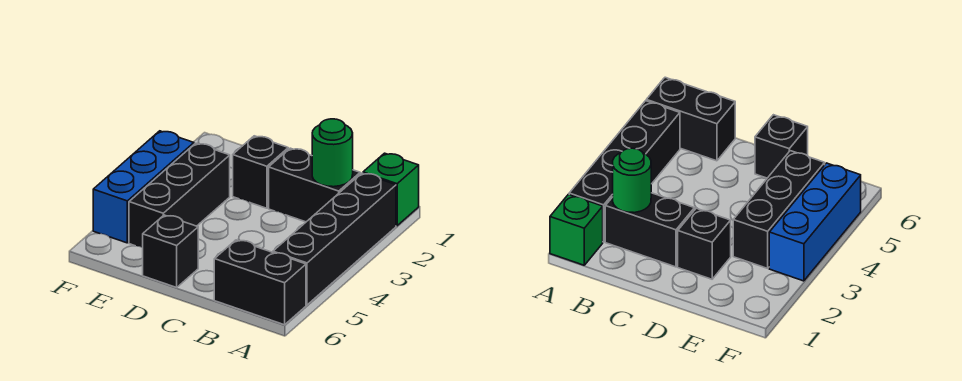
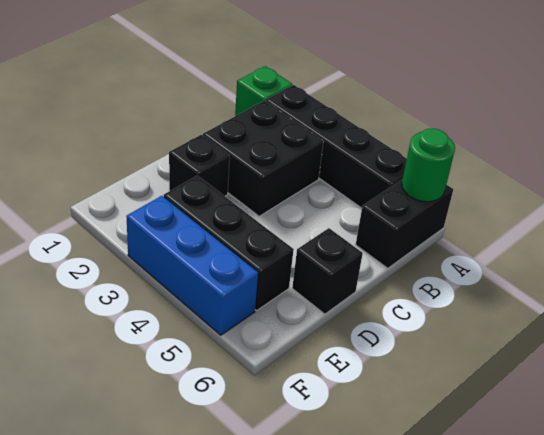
black brick B2:C2 level 1 -> black brick B2:C3 level 1
green round brick B2 level 2 -> green round brick A6 level 2

